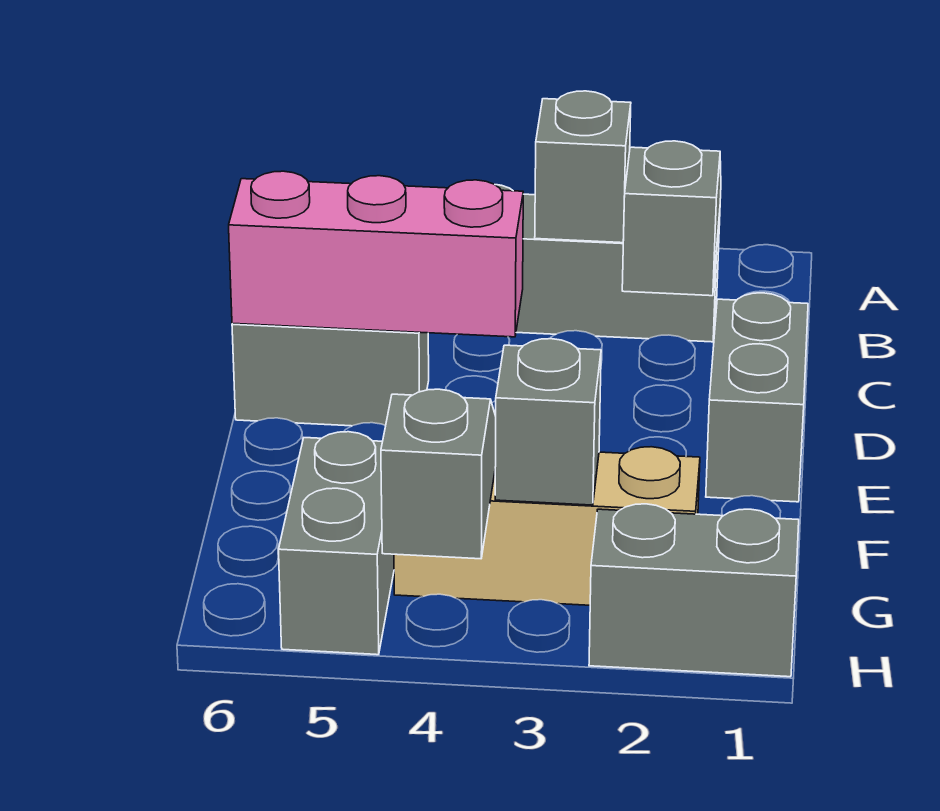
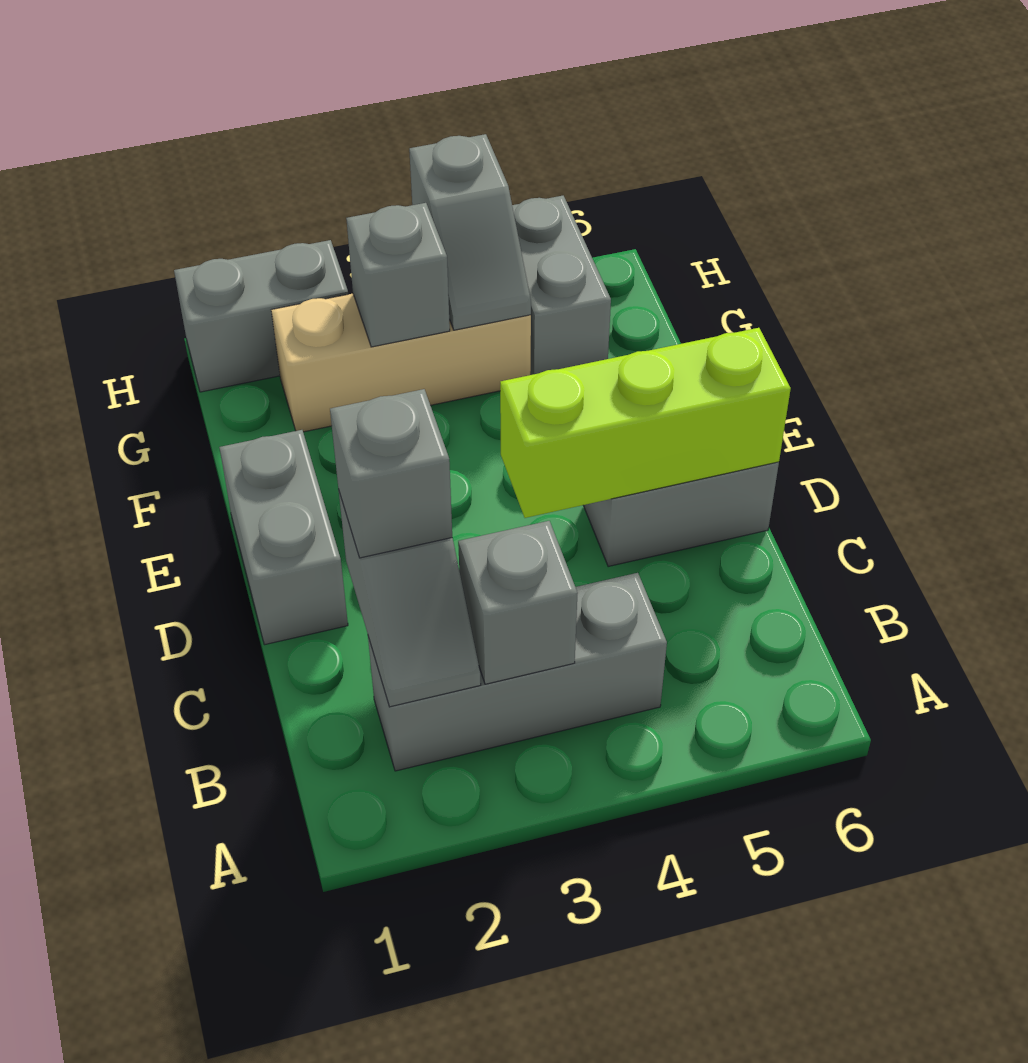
none -> grey brick C2 level 3
pink brick D4:D6 level 2 -> lime brick D4:D6 level 2

